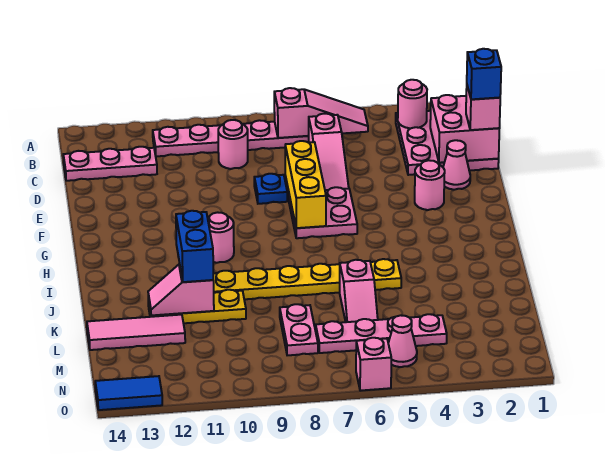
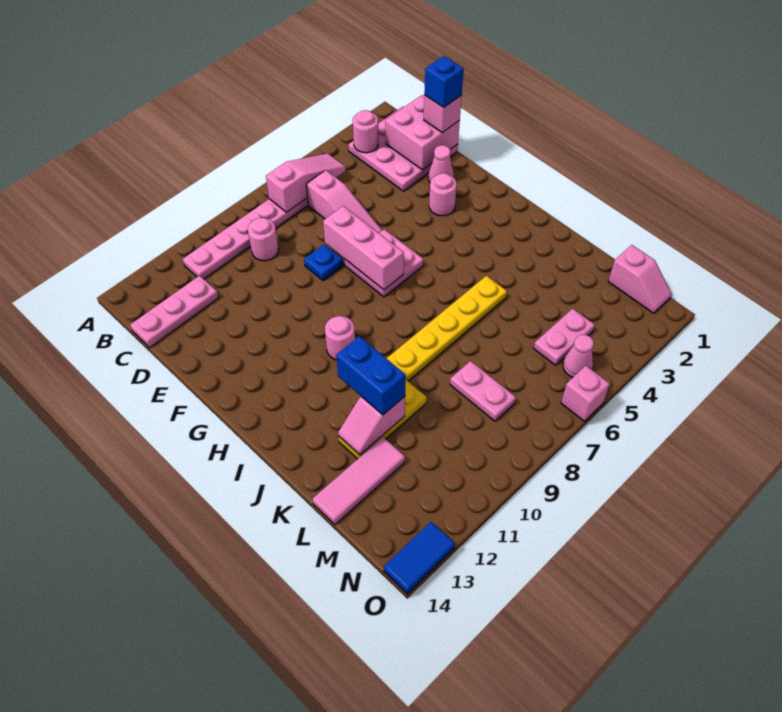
yellow brick E7:G7 level 2 -> pink brick E7:G7 level 2
pink slope K6:L6 level 1 top K -> pink slope M1:N1 level 1 top M
pink plate M4:M7 level 1 -> pink plate M4:M5 level 1

